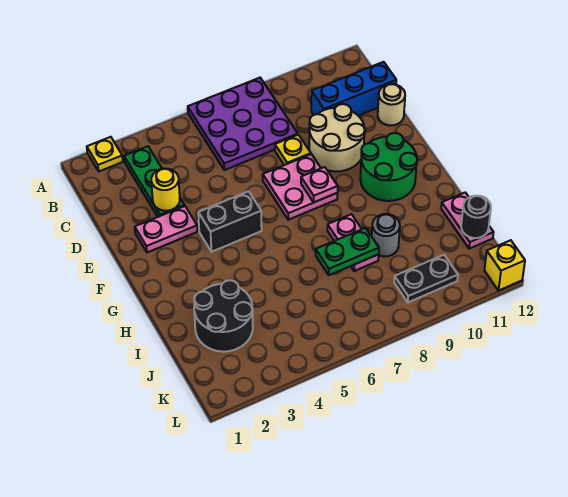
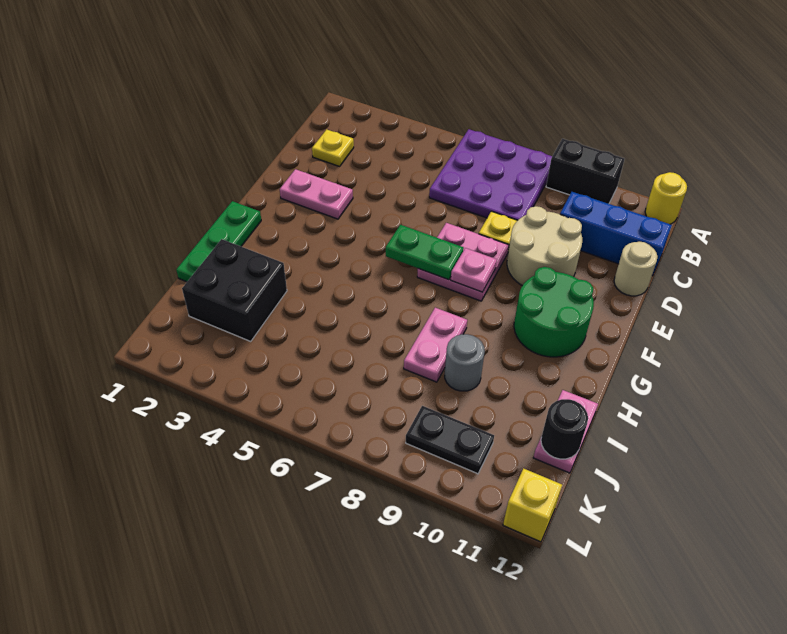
yellow plate A2 level 1 -> yellow plate C2 level 1
green plate B3:D3 level 1 -> green plate G1:I1 level 1
yellow round brick D3 level 2 -> yellow round brick A12 level 1
black brick F4:F5 level 1 -> black brick A9:A10 level 1
black round brick I2:J3 level 1 -> black brick I2:J3 level 1
green plate I7:I8 level 2 -> green plate F6:F7 level 2

